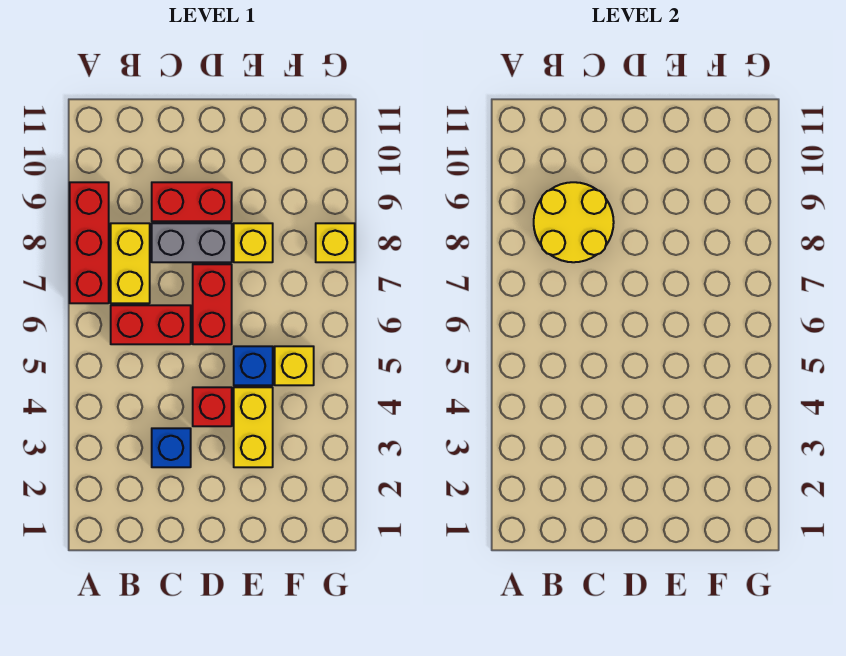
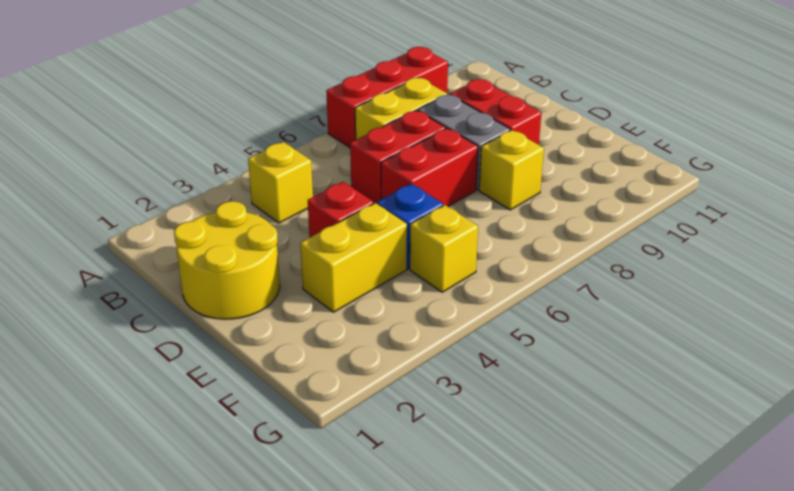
red brick B6:C6 level 1 -> red brick C6:C7 level 1
yellow round brick B8:C9 level 2 -> yellow round brick C1:D2 level 1
blue brick C3 level 1 -> none
yellow brick G8 level 1 -> yellow brick B4 level 1

